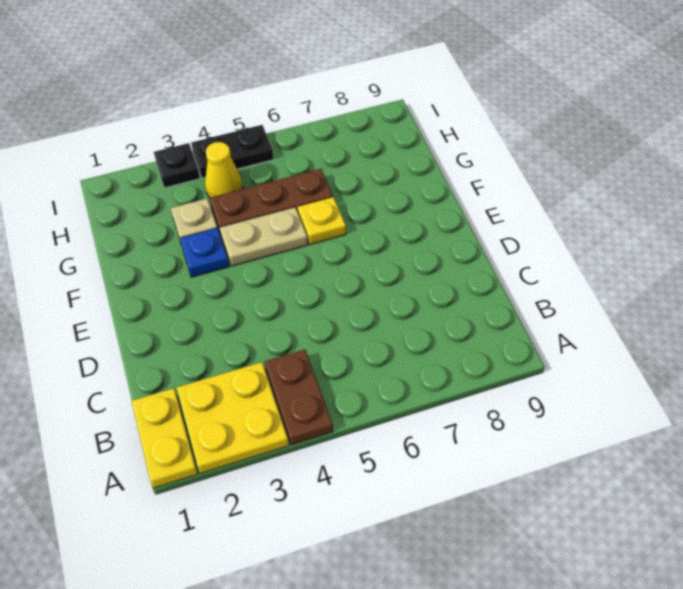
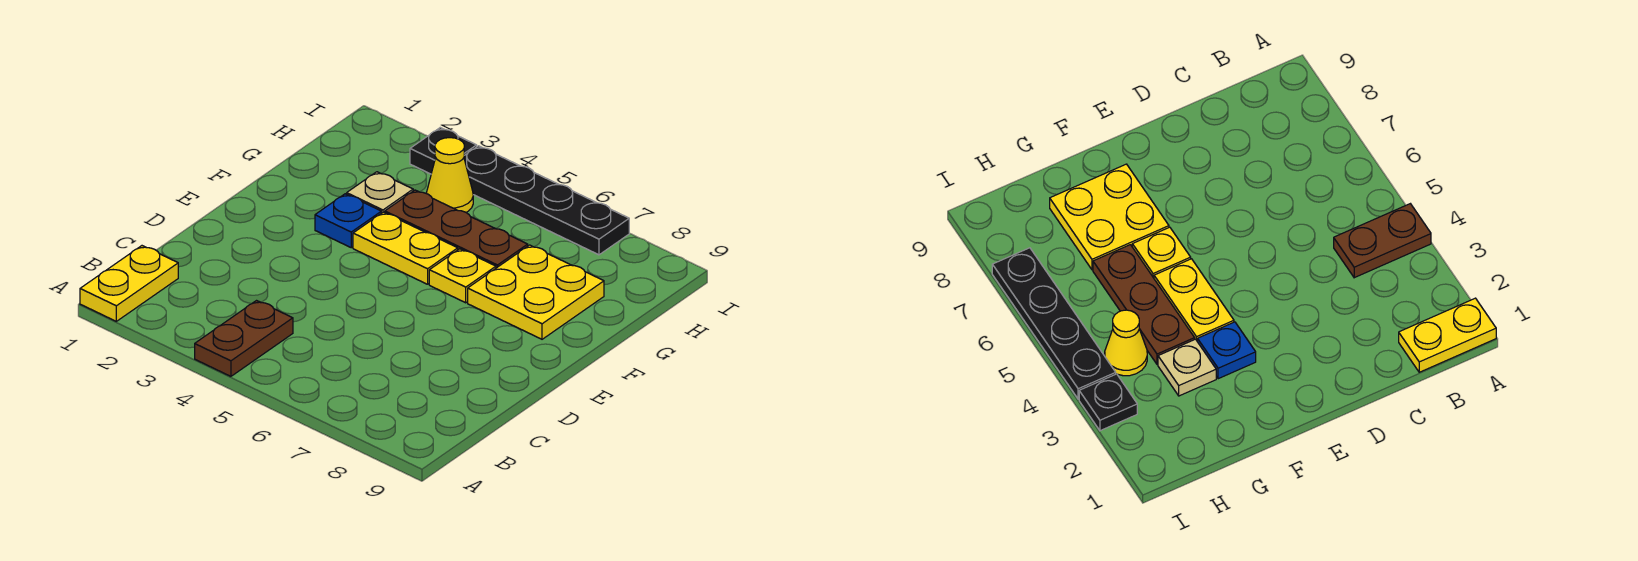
yellow plate A2:B3 level 1 -> yellow plate F7:G8 level 1
tan plate F4:F5 level 1 -> yellow plate F4:F5 level 1
black plate I4:I5 level 1 -> black plate I4:I7 level 1

